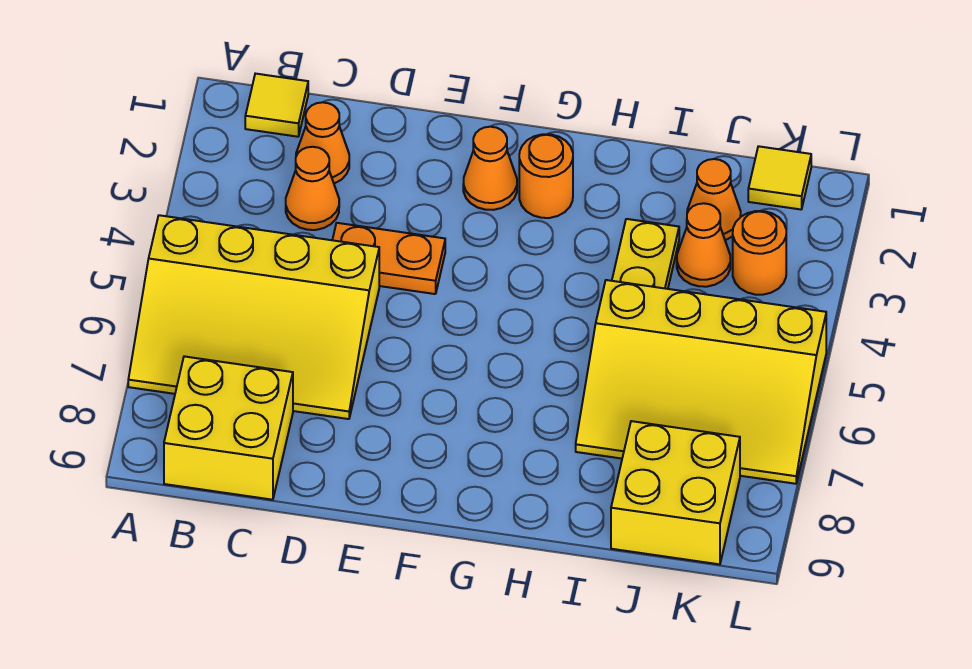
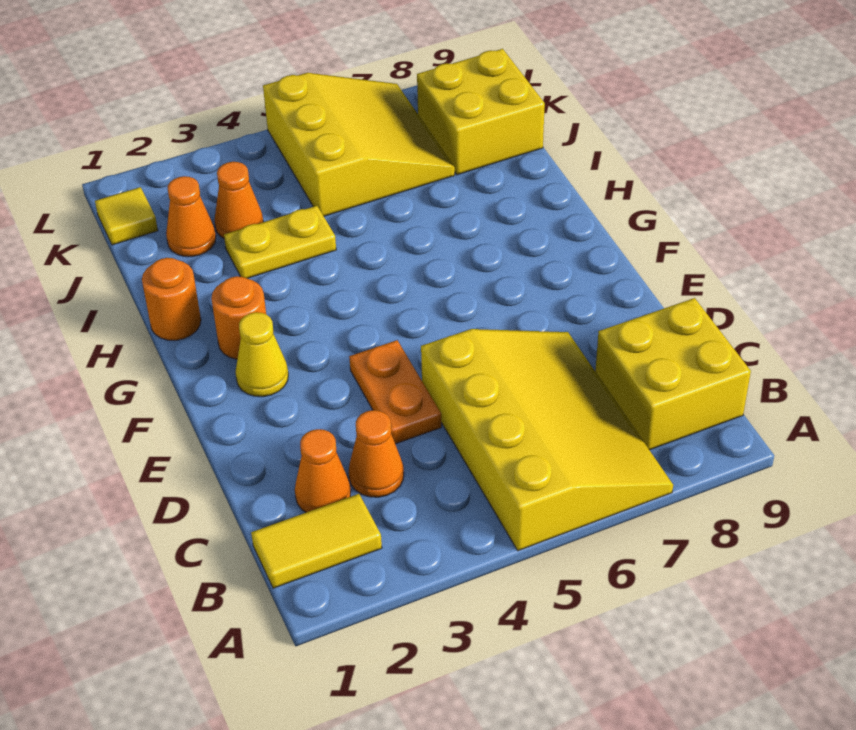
yellow tile B1 level 1 -> yellow tile B1:B2 level 1
orange cone F2 level 1 -> yellow cone F2 level 1
yellow slope I5:L7 level 1 top 5 -> yellow slope J5:L7 level 1 top 5
orange round brick K3 level 1 -> orange round brick H1 level 1

